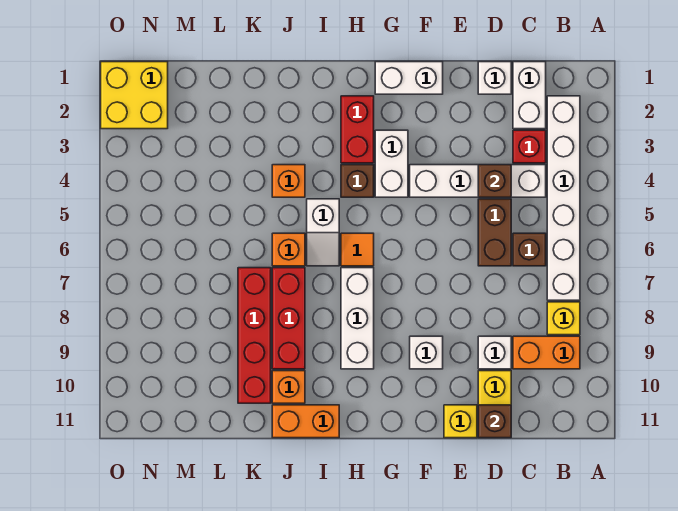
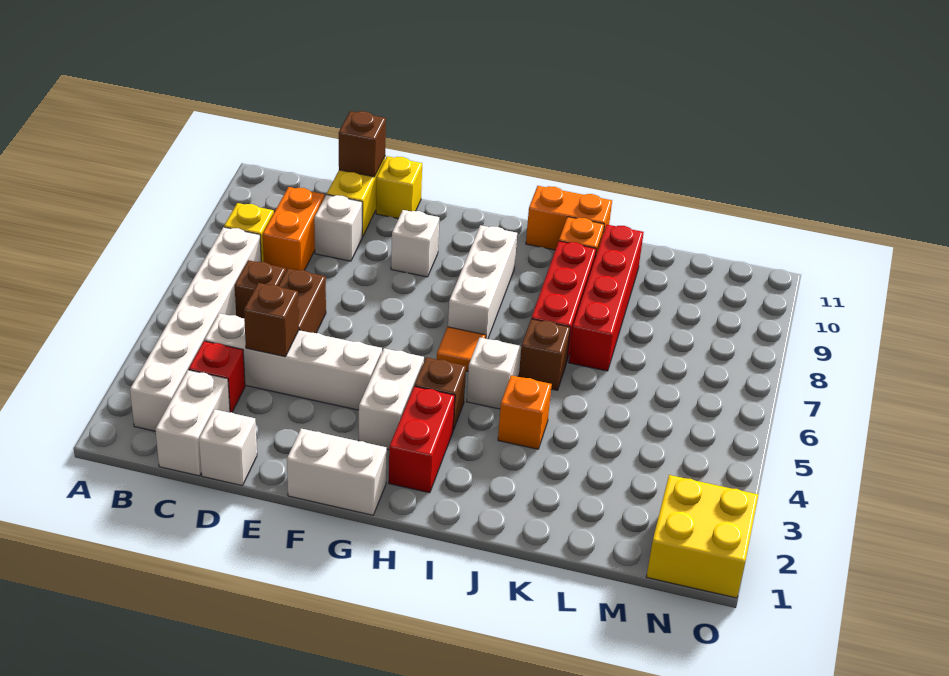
orange brick B9:C9 level 1 -> orange brick C8:C9 level 1
orange brick J6 level 1 -> brown brick J6 level 1

